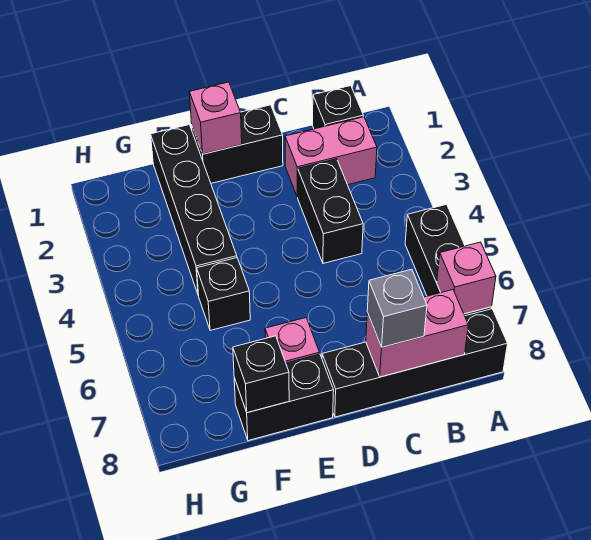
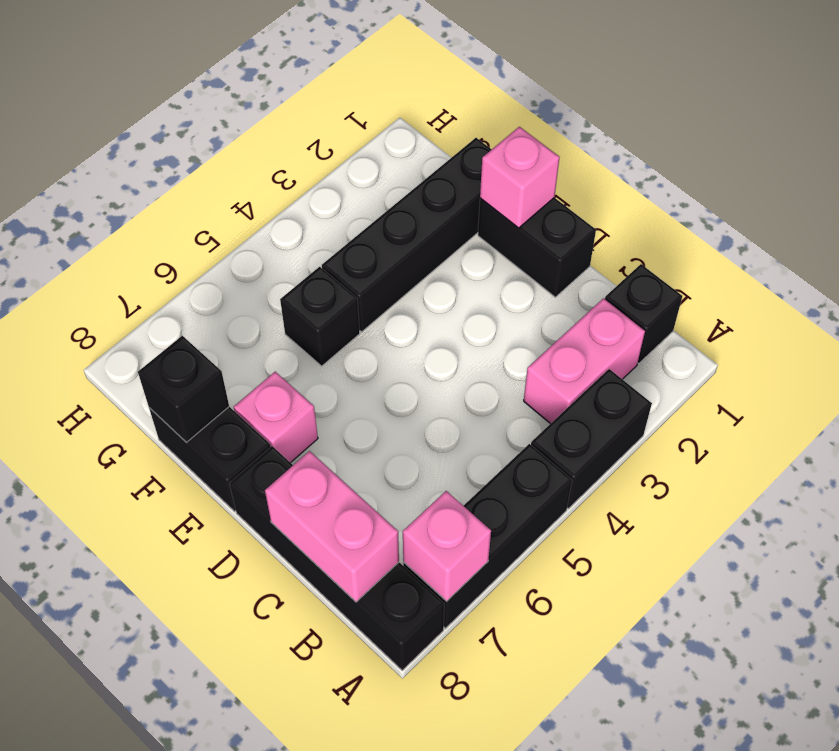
pink brick B2:C2 level 1 -> pink brick B2:B3 level 1
black brick C3:C4 level 1 -> black brick A3:A4 level 1
grey brick C8 level 3 -> none

